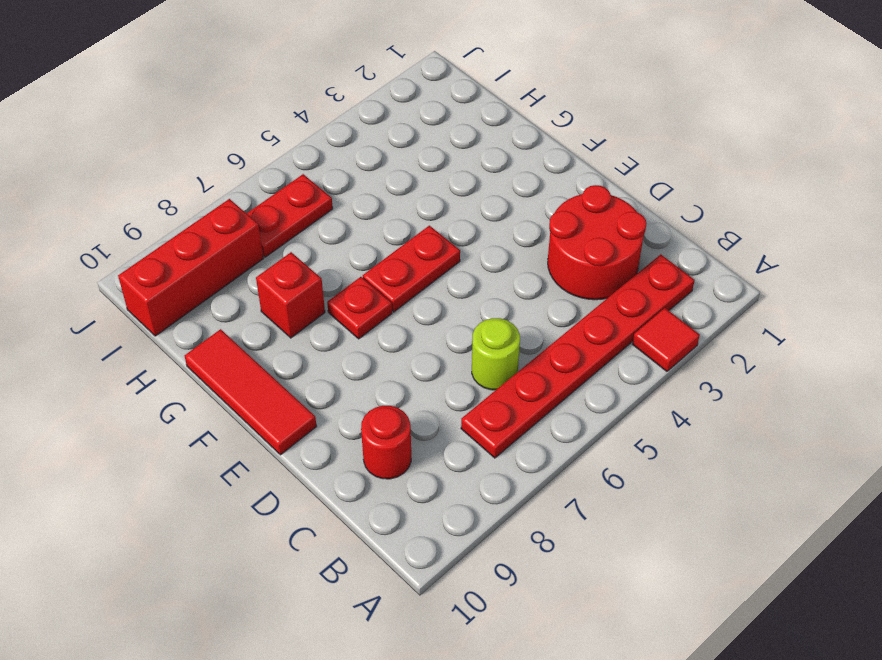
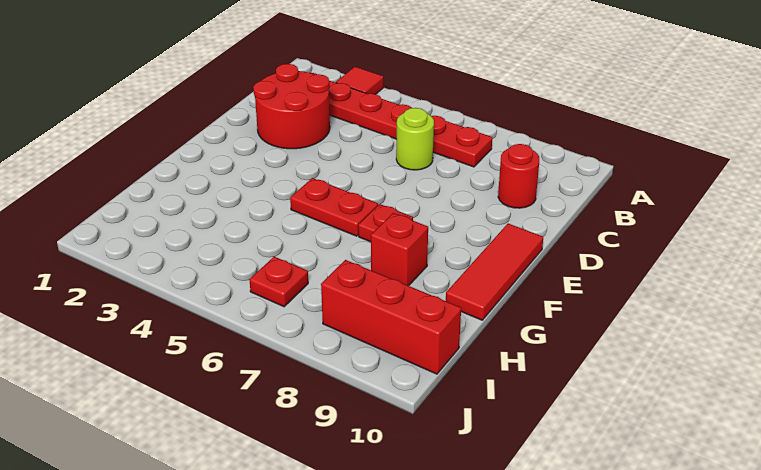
red plate I6:I7 level 1 -> red plate I6 level 1

